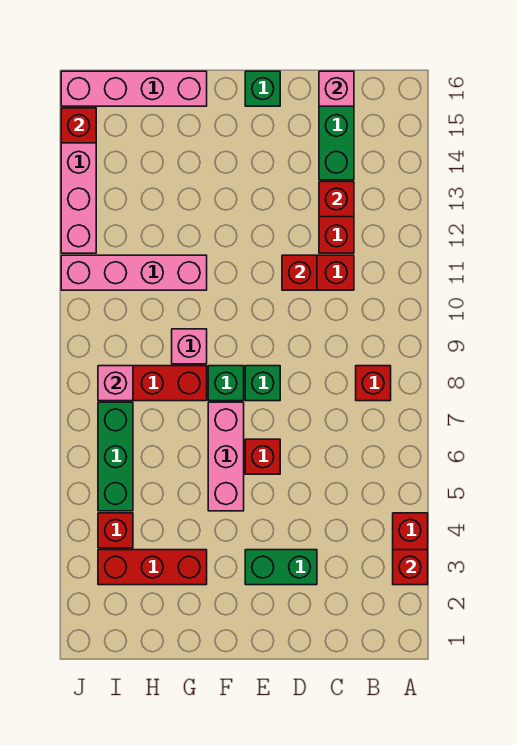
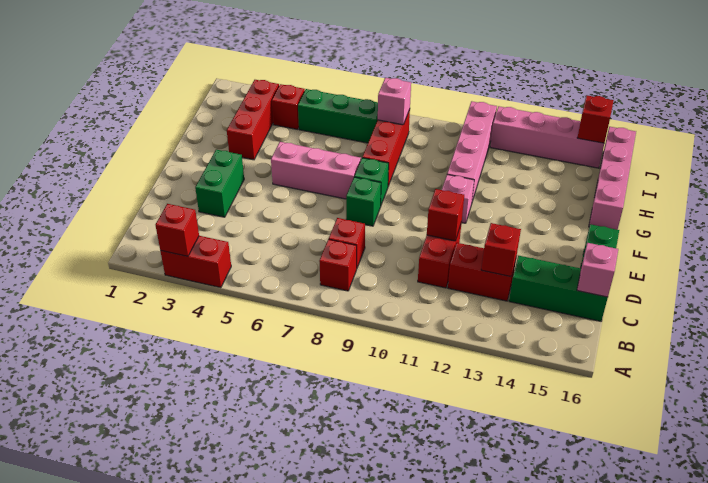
red brick E6 level 1 -> red brick C8 level 1
pink brick G9 level 1 -> pink brick F11 level 1

